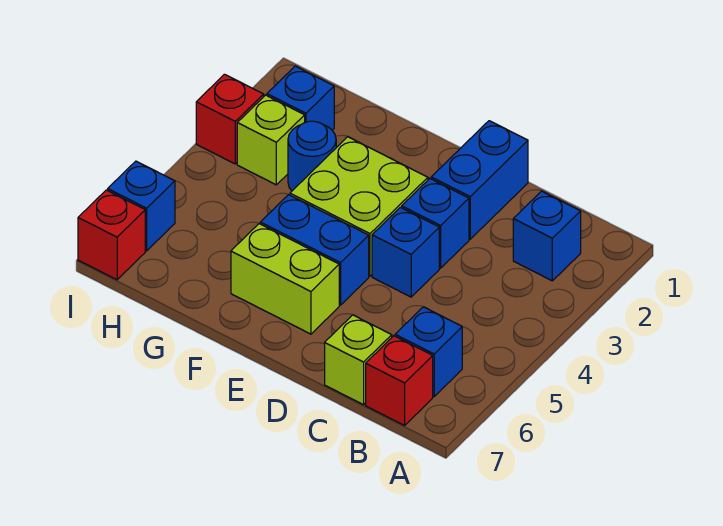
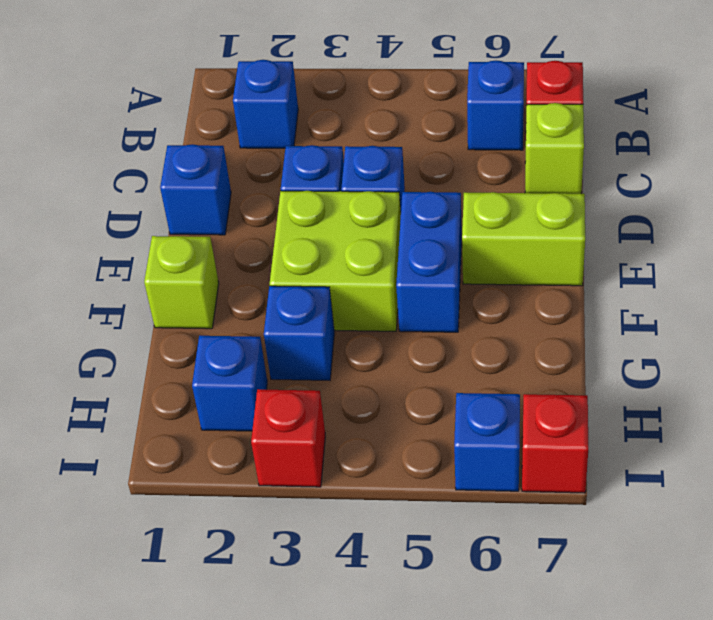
blue brick D1:D2 level 1 -> blue brick D1 level 1
lime brick E6:F6 level 1 -> lime brick E6:E7 level 1
blue round brick G3 level 1 -> blue brick G3 level 1
lime brick H3 level 1 -> lime brick F1 level 1

